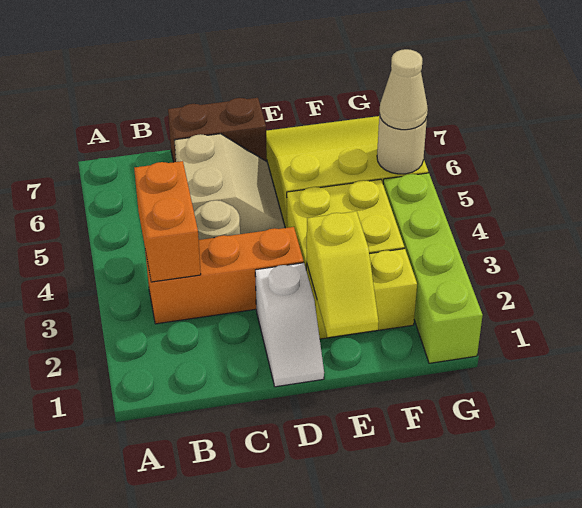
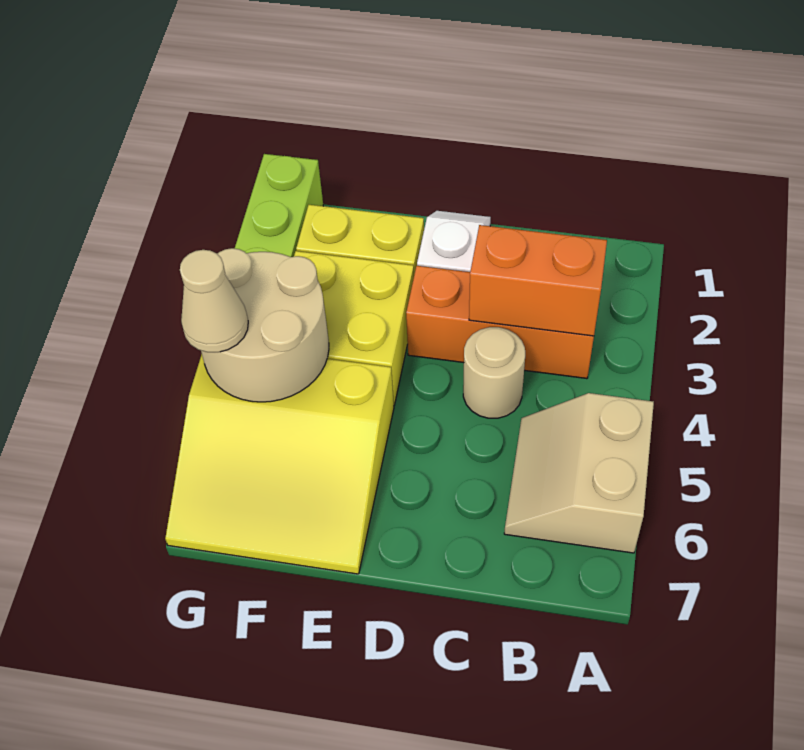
orange brick B3:B4 level 2 -> orange brick B3:C3 level 2
tan slope C5:D6 level 1 top C -> tan slope A5:B6 level 1 top A
brown brick C7:D7 level 1 -> none
yellow slope E1:E2 level 2 top 2 -> none
tan round brick G5 level 2 -> tan round brick F4:G5 level 2

